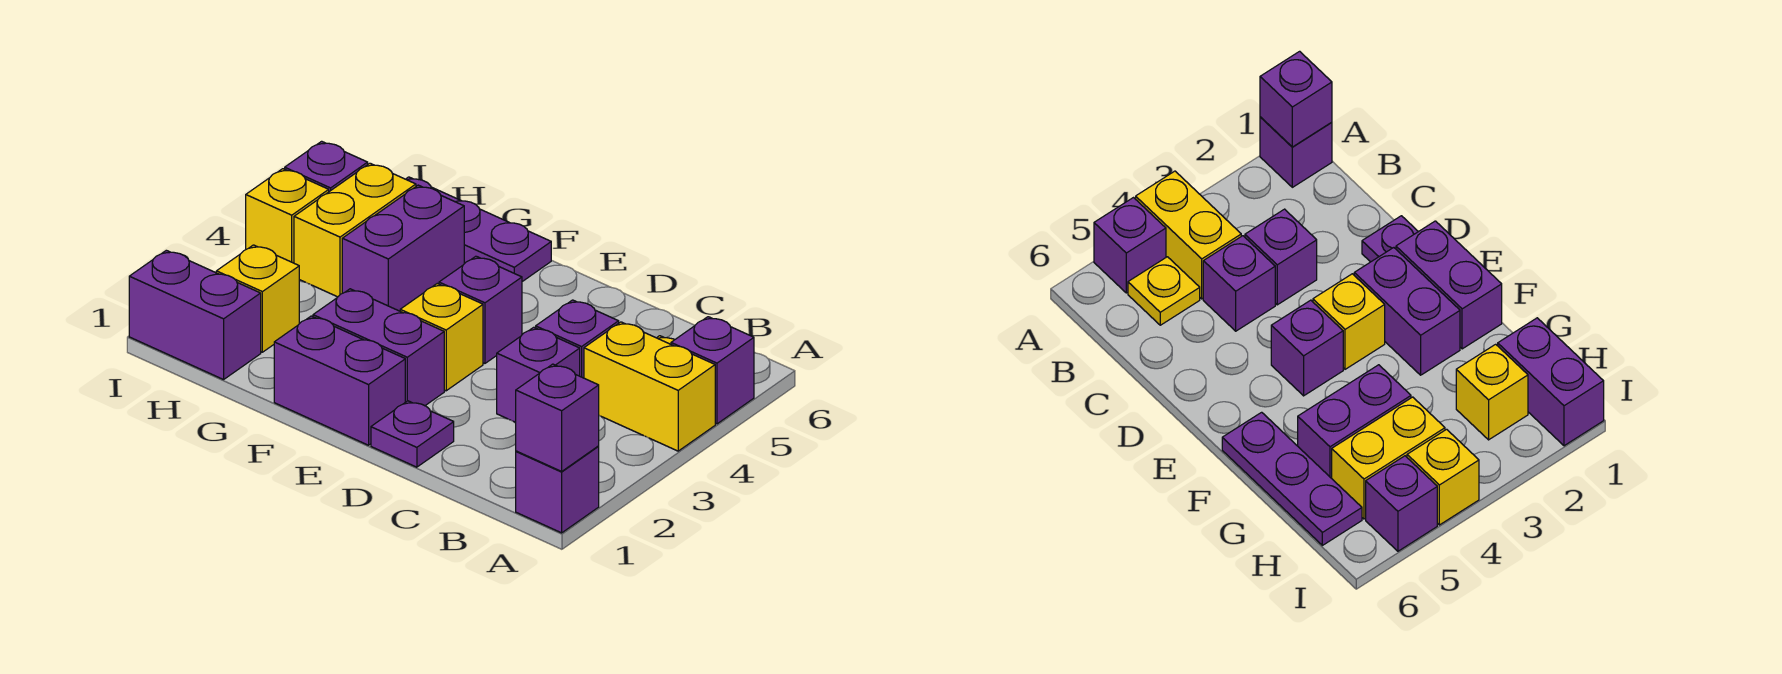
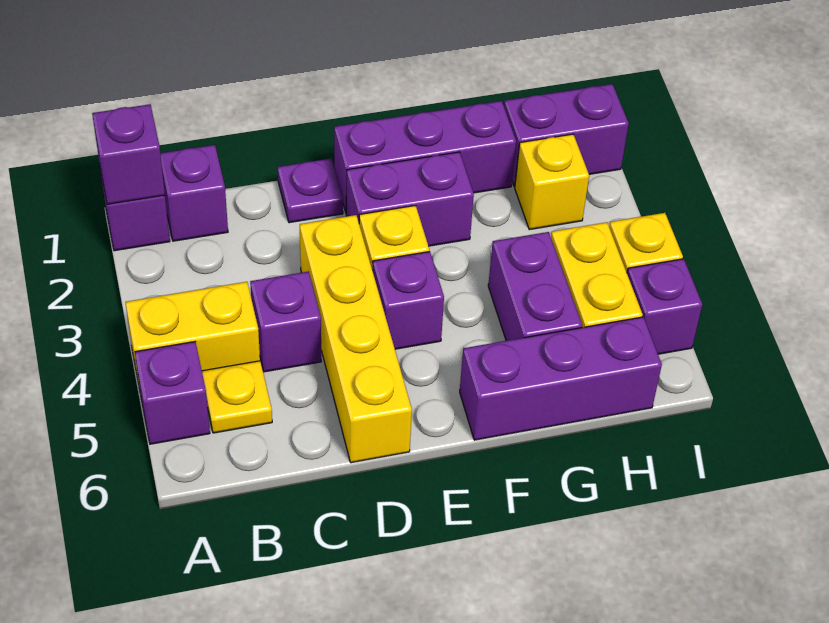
purple brick C3 level 1 -> purple brick B1 level 1
none -> yellow brick D3:D6 level 1
purple brick E1:F1 level 1 -> purple brick E1:G1 level 1
purple plate F6:H6 level 1 -> purple brick F6:H6 level 1

